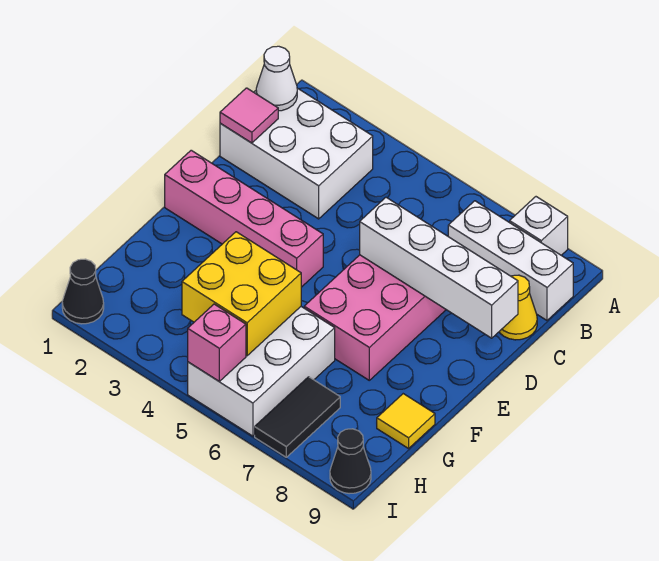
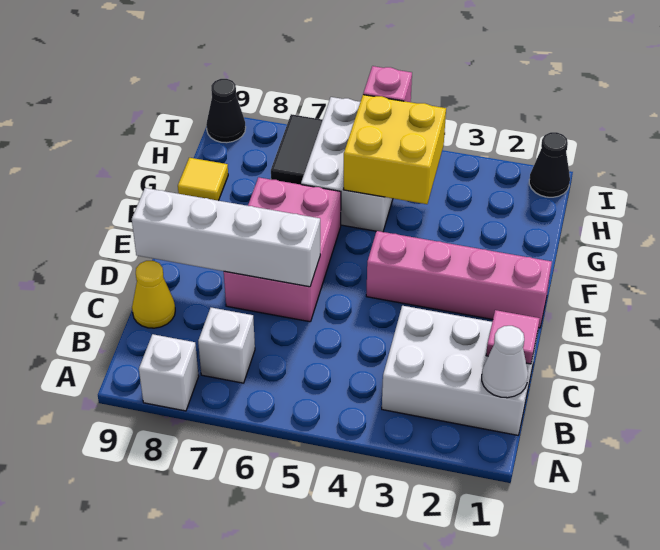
white brick B7:B9 level 1 -> white brick B7 level 1

